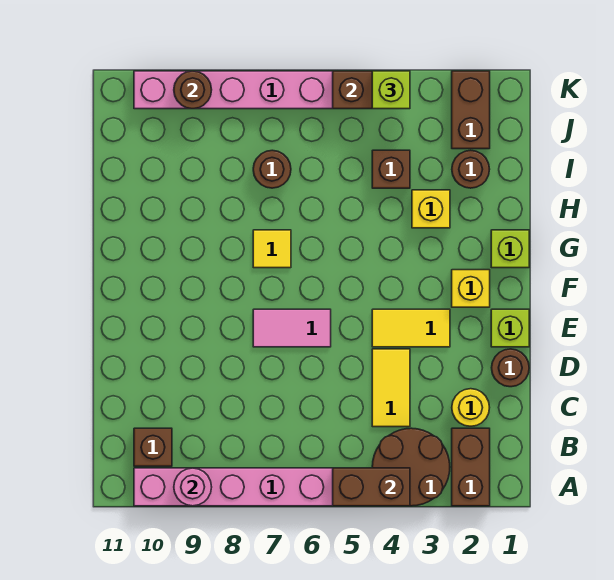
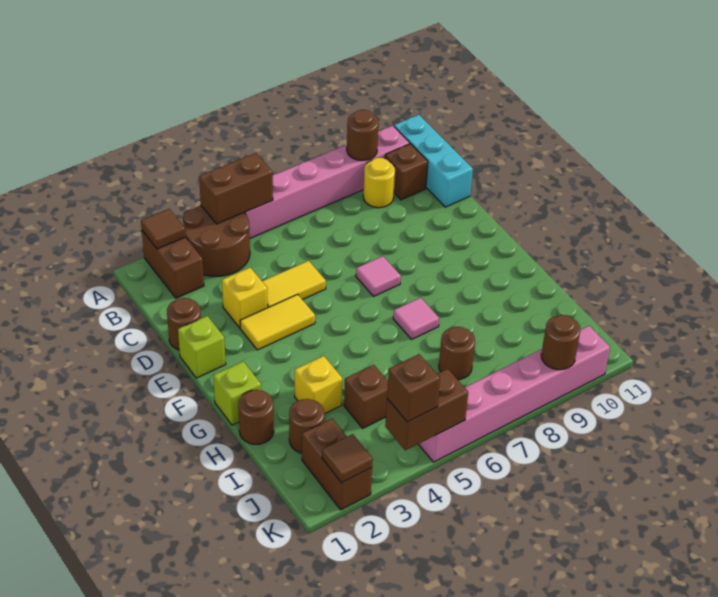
none -> brown tile A2 level 2
pink round brick A9 level 2 -> brown round brick A9 level 2
none -> cyan brick A11:C11 level 1
yellow round brick C2 level 1 -> yellow round brick B9 level 1
yellow tile C4:D4 level 1 -> yellow tile D4:D5 level 1
pink tile E6:E7 level 1 -> pink tile E7 level 1
yellow brick F2 level 1 -> yellow brick D3 level 1
yellow tile G7 level 1 -> pink tile G7 level 1
none -> brown round brick H1 level 1
none -> brown tile K2 level 2
lime brick K4 level 3 -> brown brick K4 level 3

